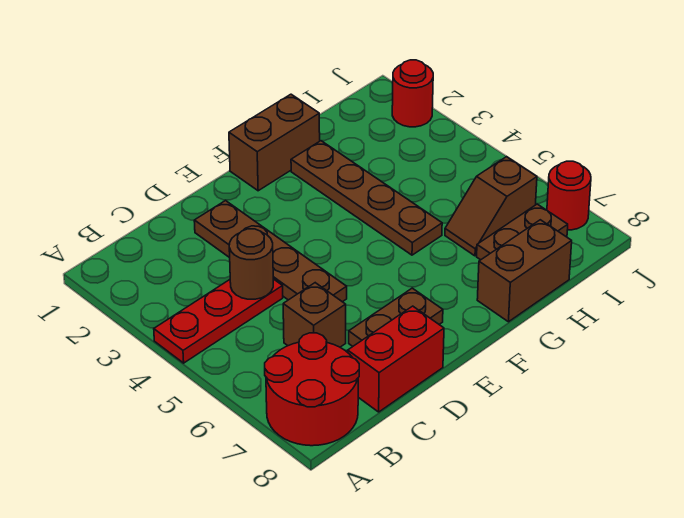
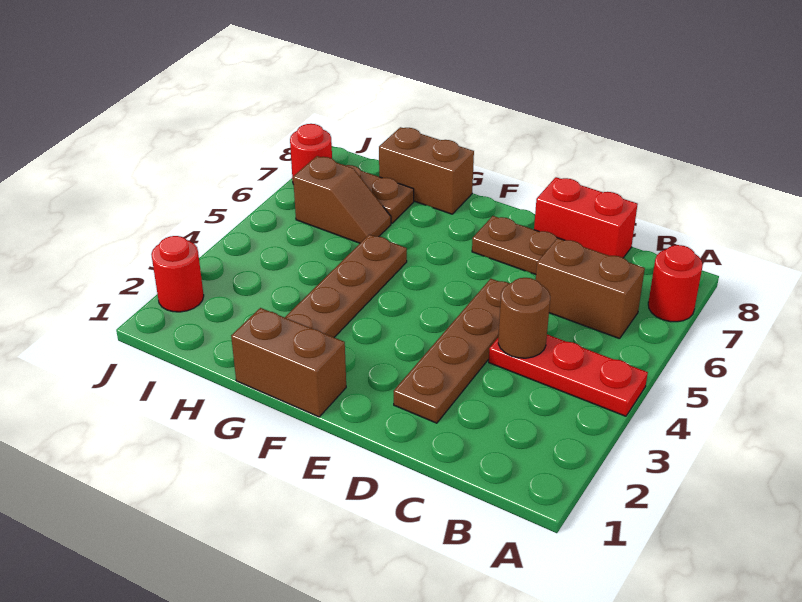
red round brick A7:B8 level 1 -> red round brick A7 level 1
brown brick C6 level 1 -> brown brick B6:C6 level 1

